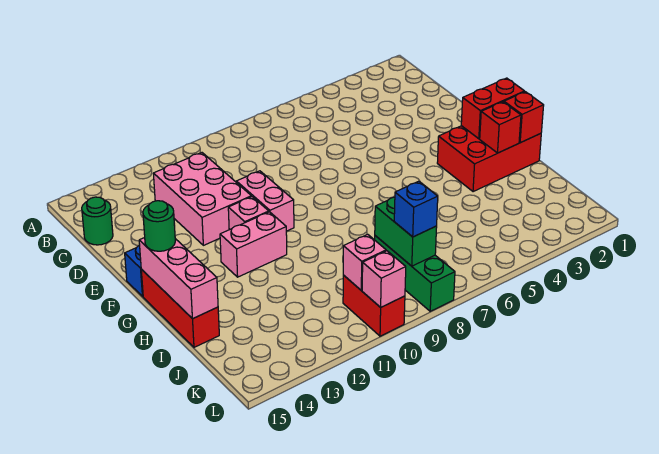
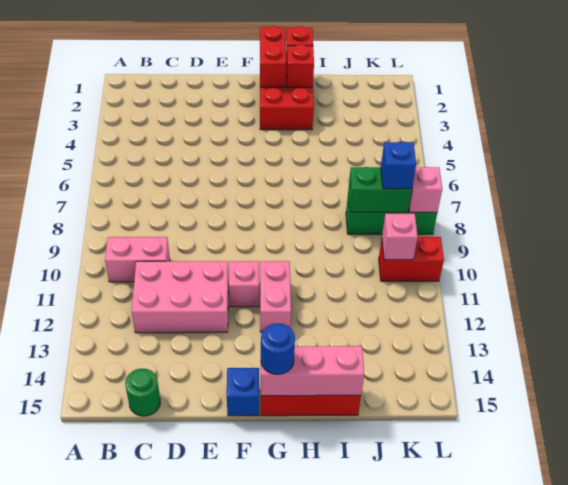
pink brick E10:F10 level 1 -> pink brick B10:C10 level 1
green round brick G15 level 3 -> blue round brick G15 level 3
pink brick L10 level 2 -> pink brick L8 level 2

